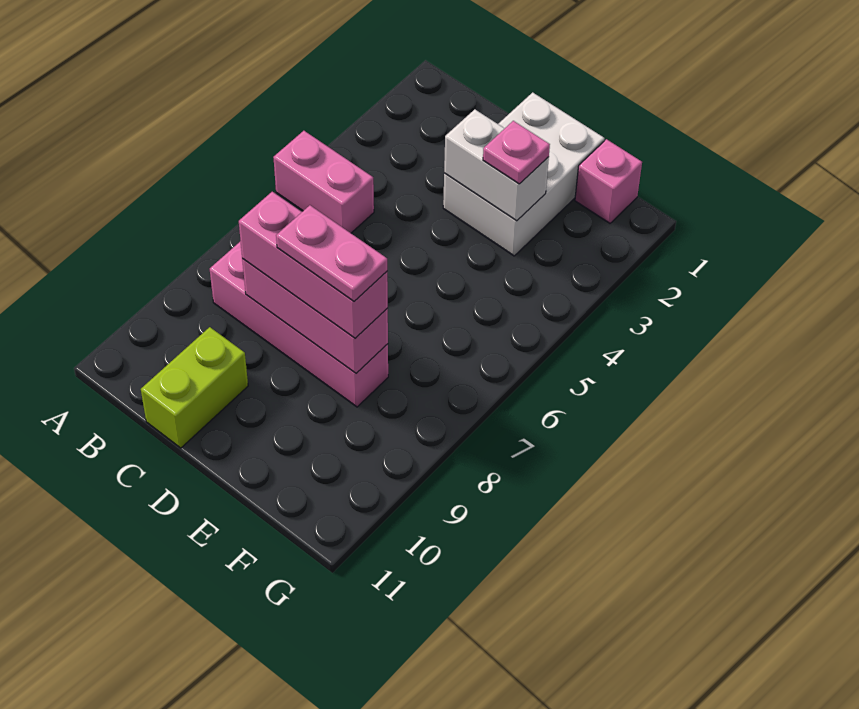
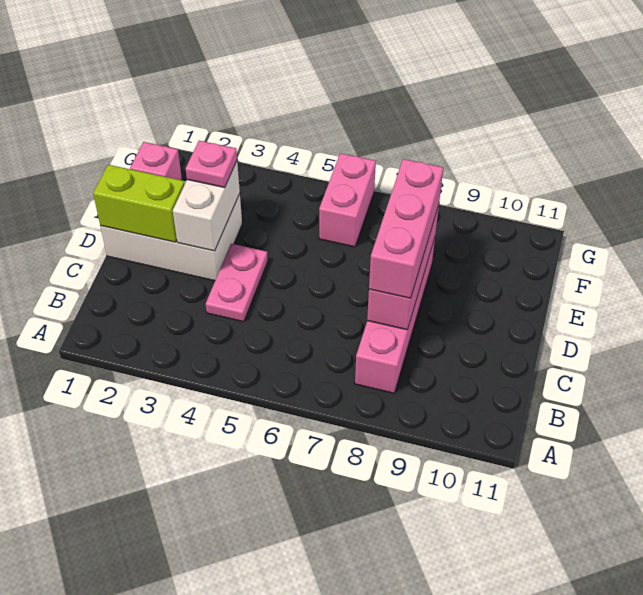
pink brick A5:B5 level 1 -> pink brick F6:G6 level 1
lime brick C10:C11 level 1 -> lime brick D1:D2 level 2
pink plate D8:E8 level 4 -> pink plate C4:D4 level 1

